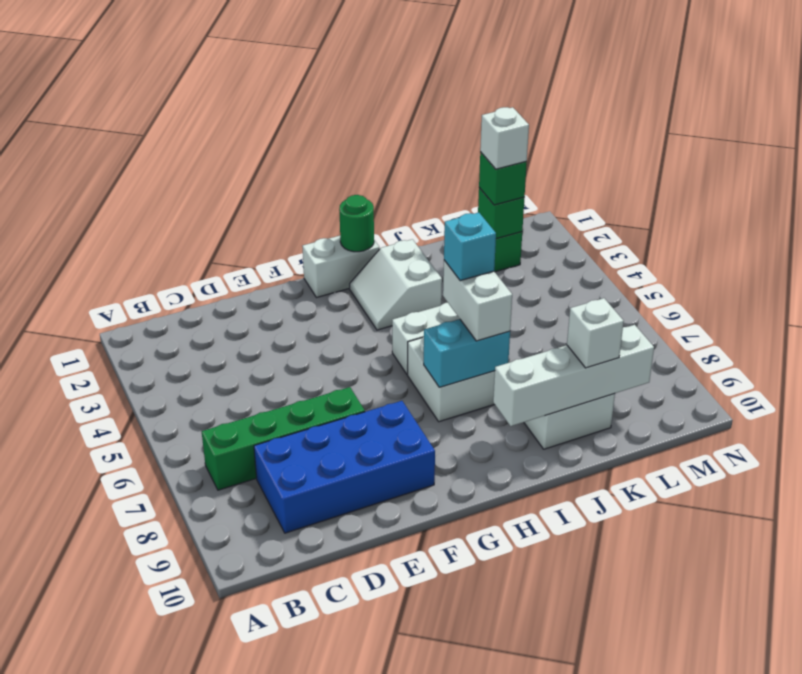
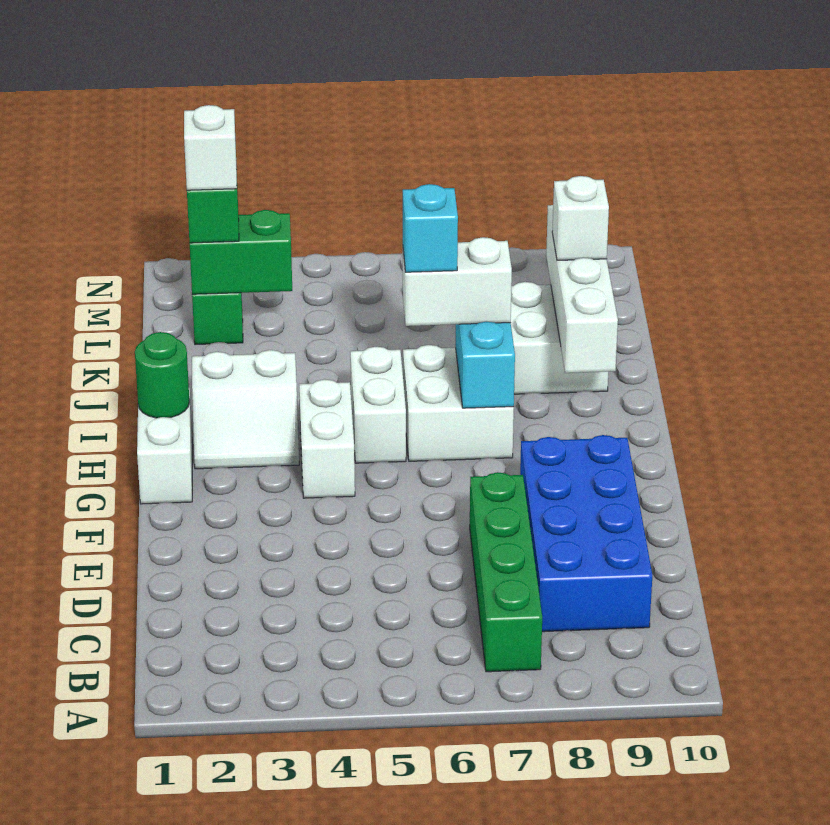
none -> white brick G4:H4 level 1
green brick L2 level 2 -> green brick L2:L3 level 2

